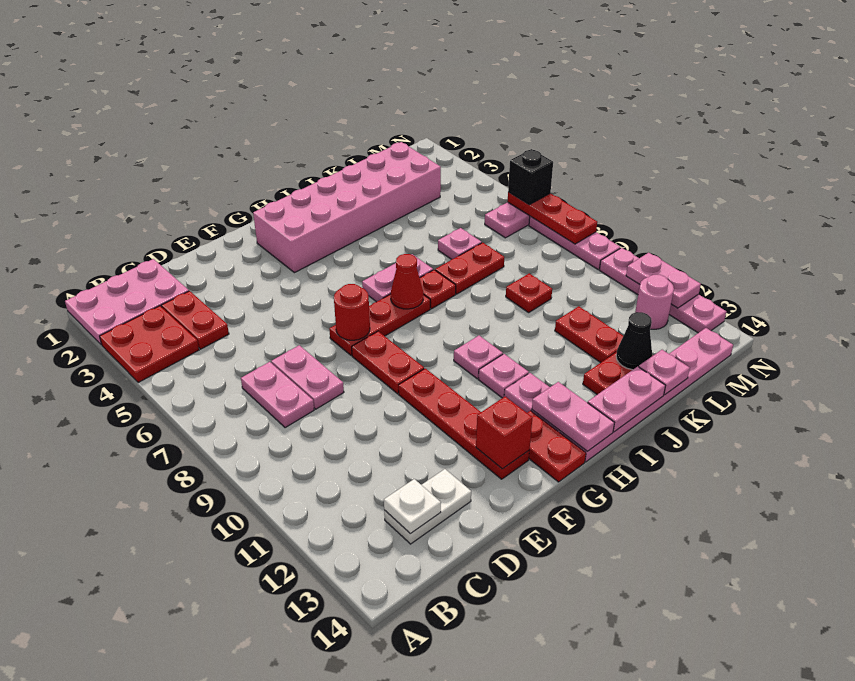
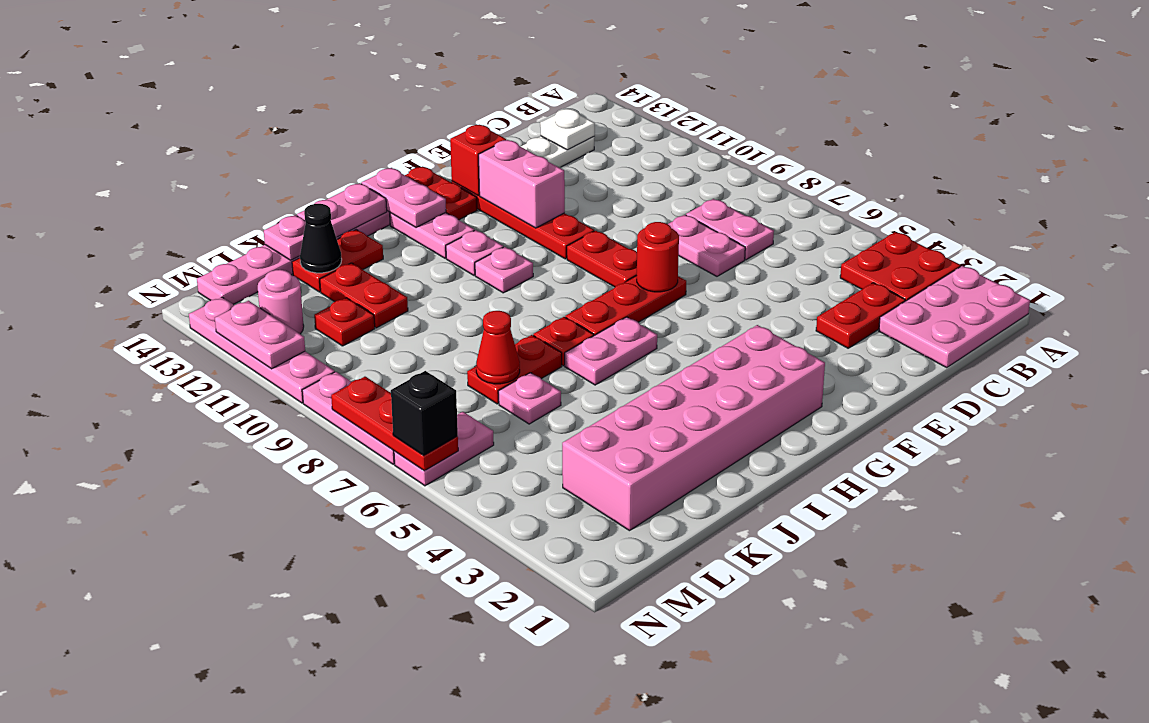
red plate C3:C4 level 1 -> red plate C3:D3 level 1
none -> pink brick F11:F12 level 2
red cone H7 level 2 -> red cone K7 level 2
red plate K9 level 1 -> red plate L11 level 1

